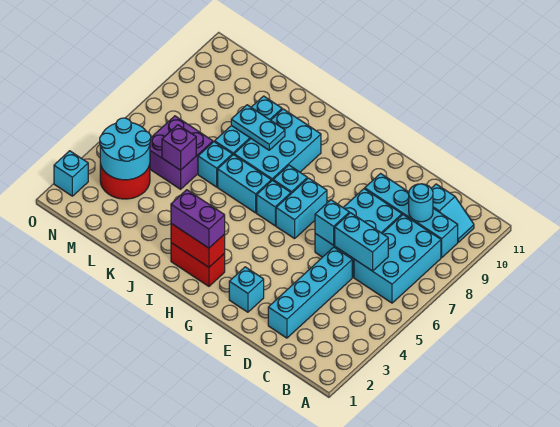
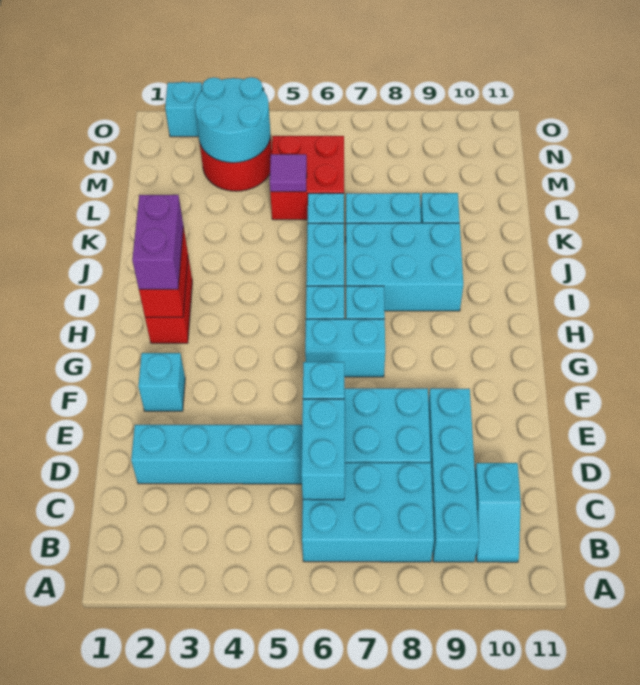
cyan round brick C9 level 2 -> none
cyan plate J8:K8 level 2 -> none
purple brick L5:M6 level 1 -> red brick L5:M6 level 1
purple brick L5 level 2 -> purple tile L5 level 2

